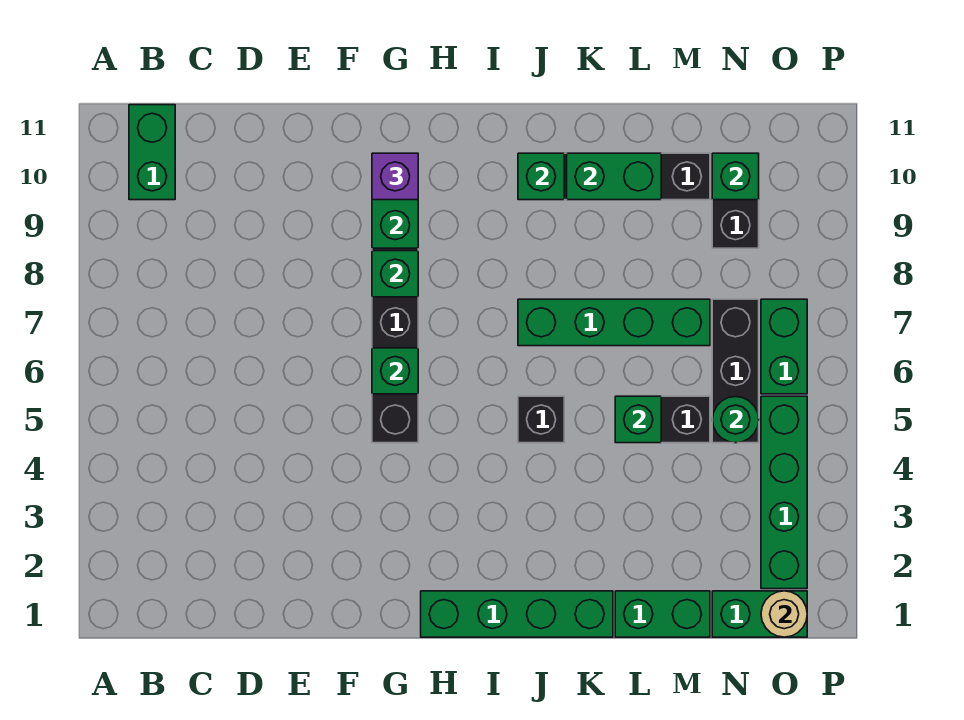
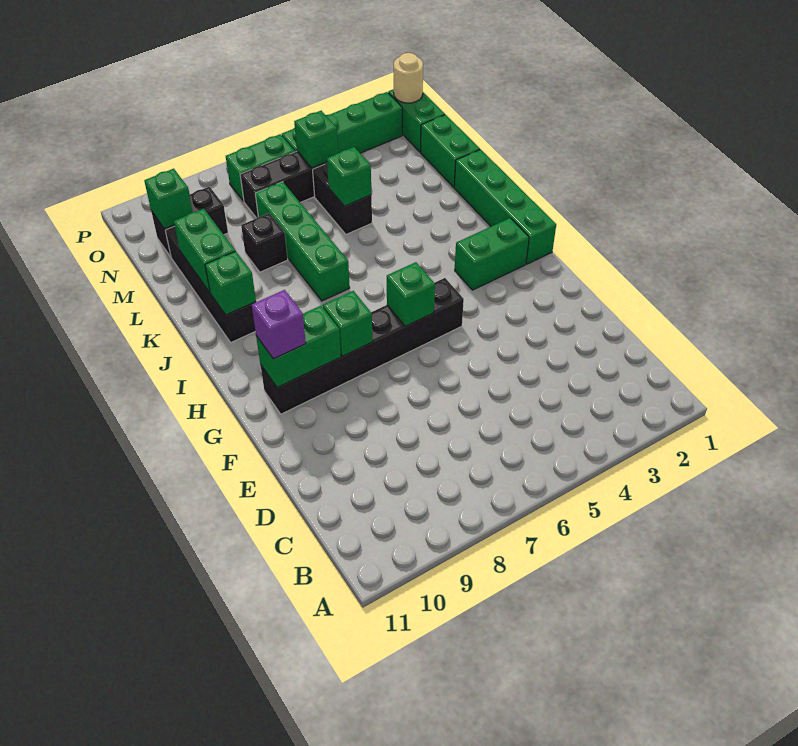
green brick B10:B11 level 1 -> green brick H2:H3 level 1
black brick J5 level 1 -> black brick L8 level 1
green round brick N5 level 2 -> green brick N5 level 2

